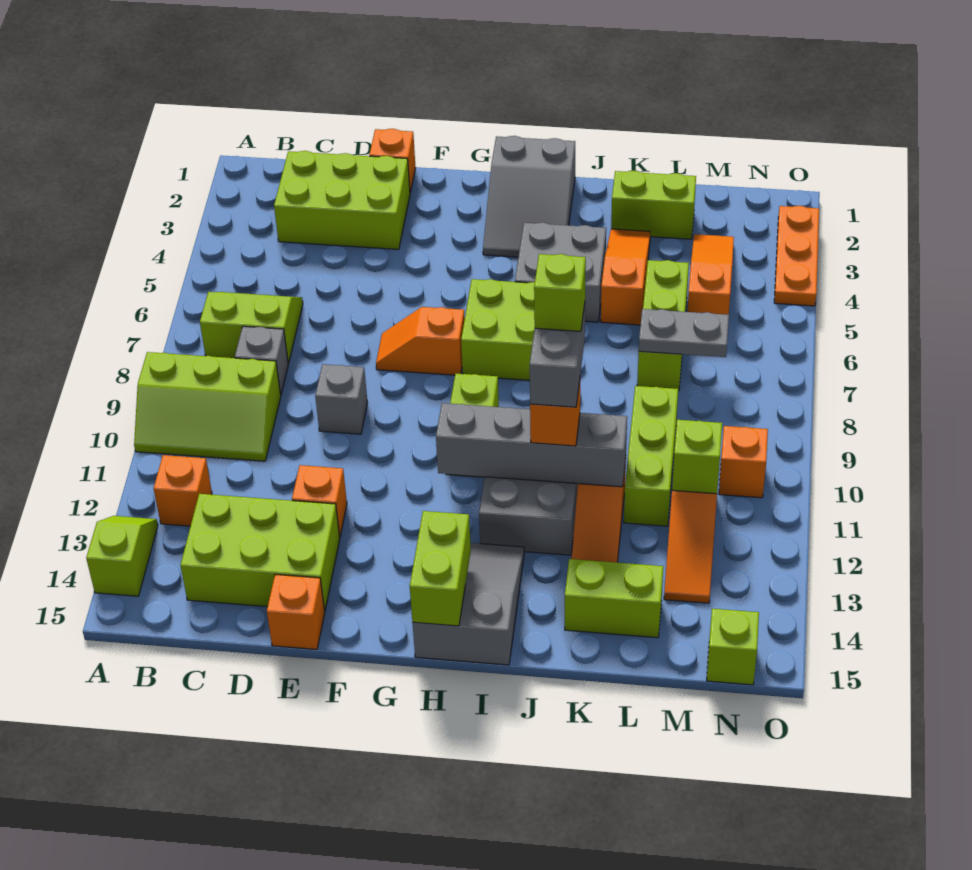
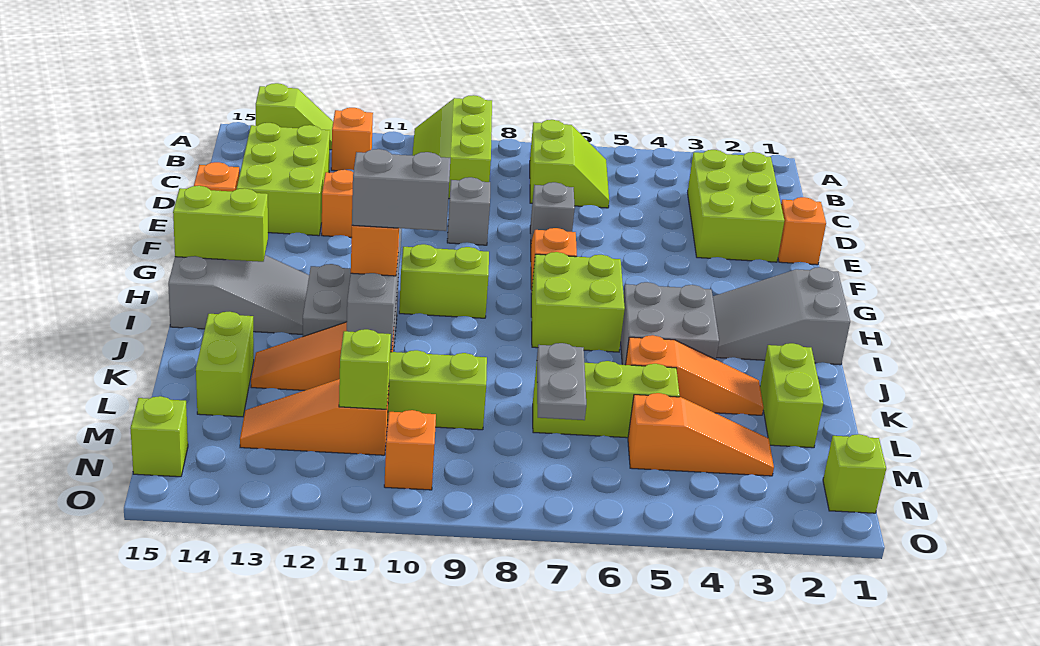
grey brick C8 level 1 -> grey brick E7 level 1
lime brick J10 level 5 -> lime brick N1 level 1
orange plate O2:O4 level 1 -> none

